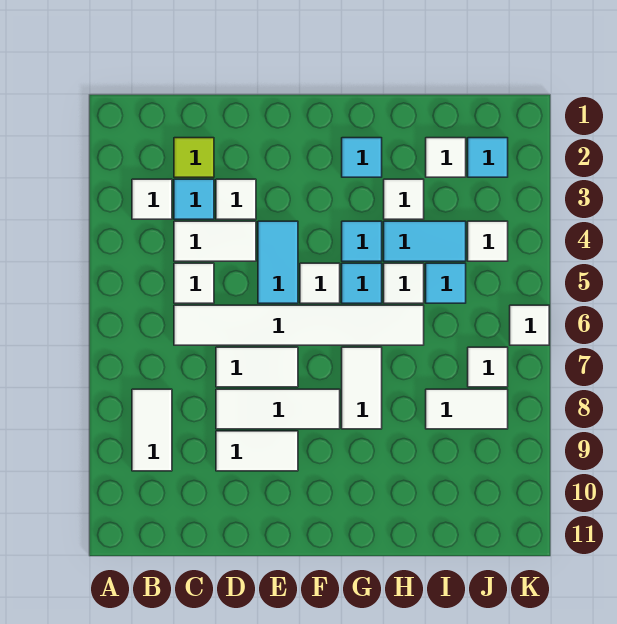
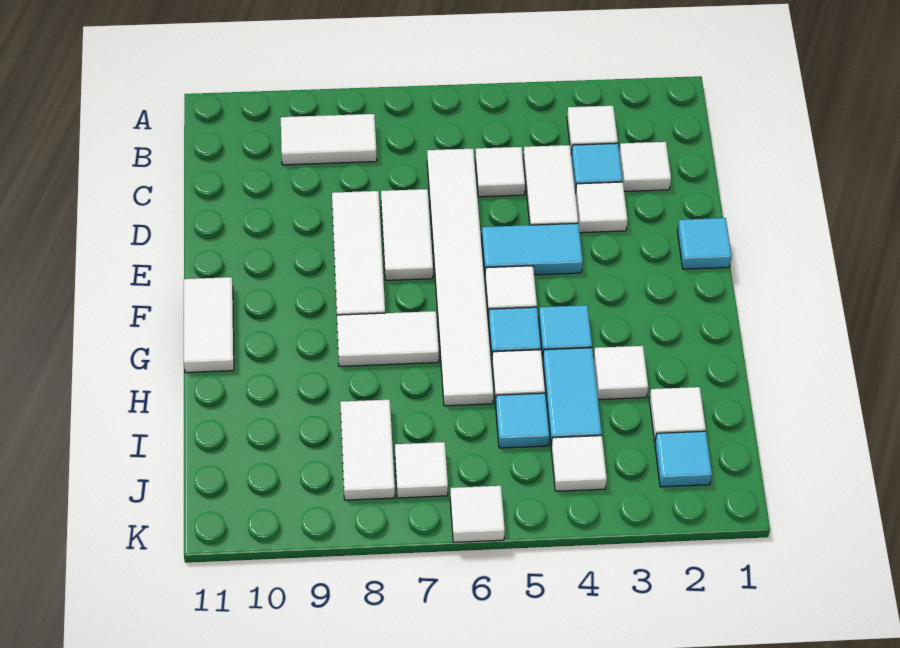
lime tile C2 level 1 -> white tile C2 level 1
white tile D9:E9 level 1 -> white tile F11:G11 level 1
cyan tile G2 level 1 -> cyan tile E1 level 1

